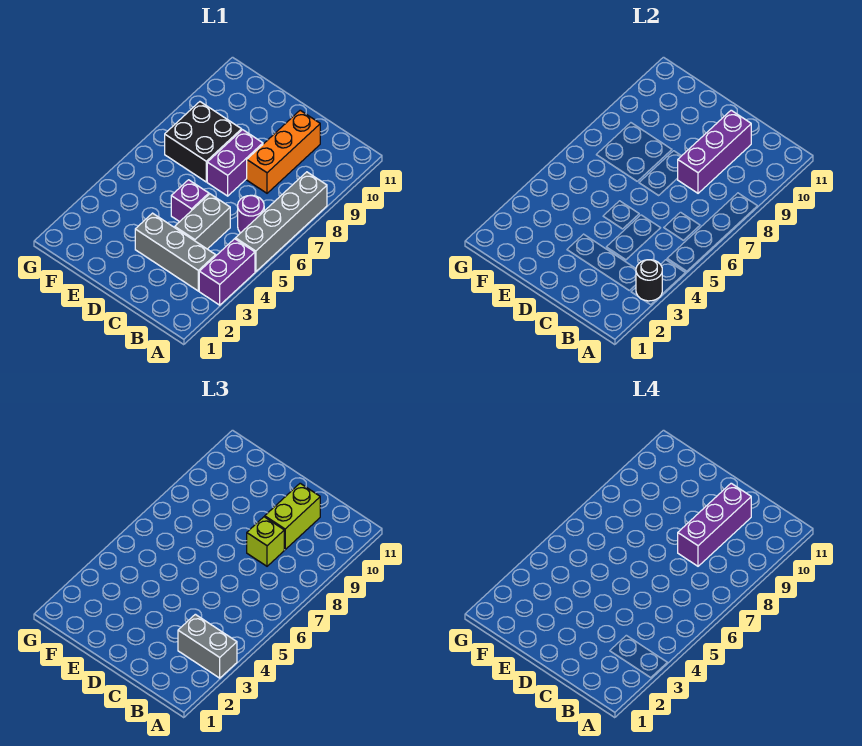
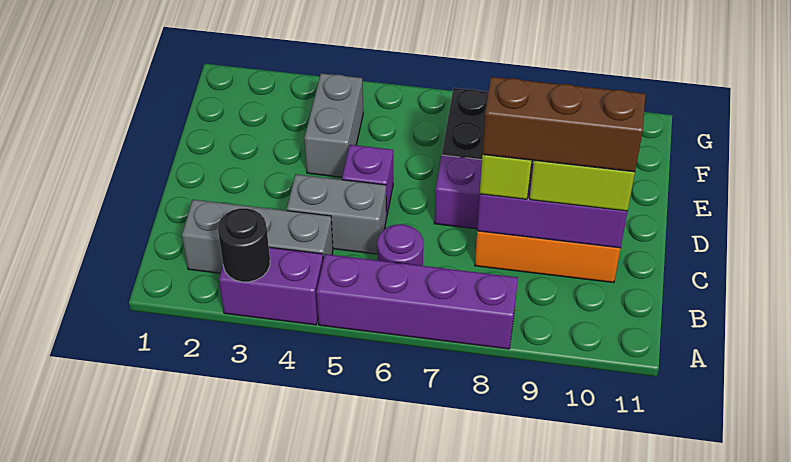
grey brick A3:B3 level 3 -> grey brick E4:F4 level 1
grey brick A5:A8 level 1 -> purple brick A5:A8 level 1
grey brick B3:D3 level 1 -> grey brick B2:B4 level 1
purple brick C8:C10 level 4 -> brown brick C8:C10 level 4

